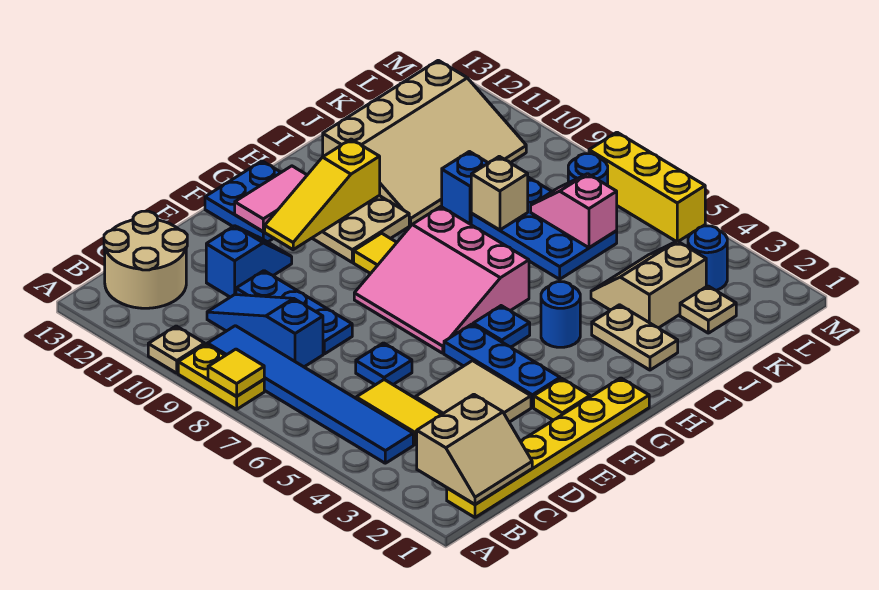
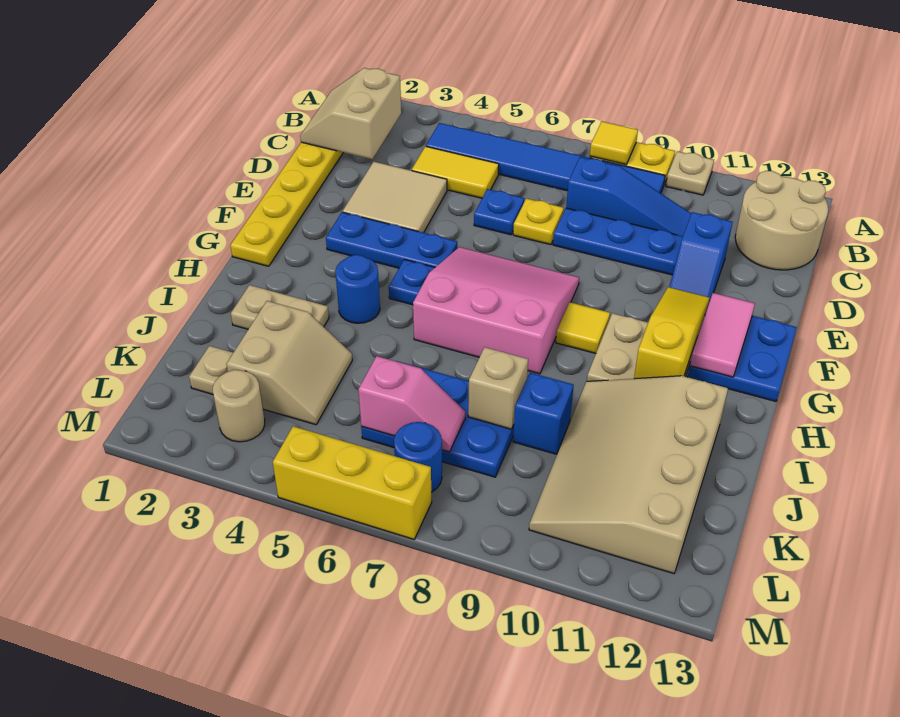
yellow plate F2 level 1 -> yellow plate D7 level 1
blue round brick L3 level 1 -> tan round brick L3 level 1

